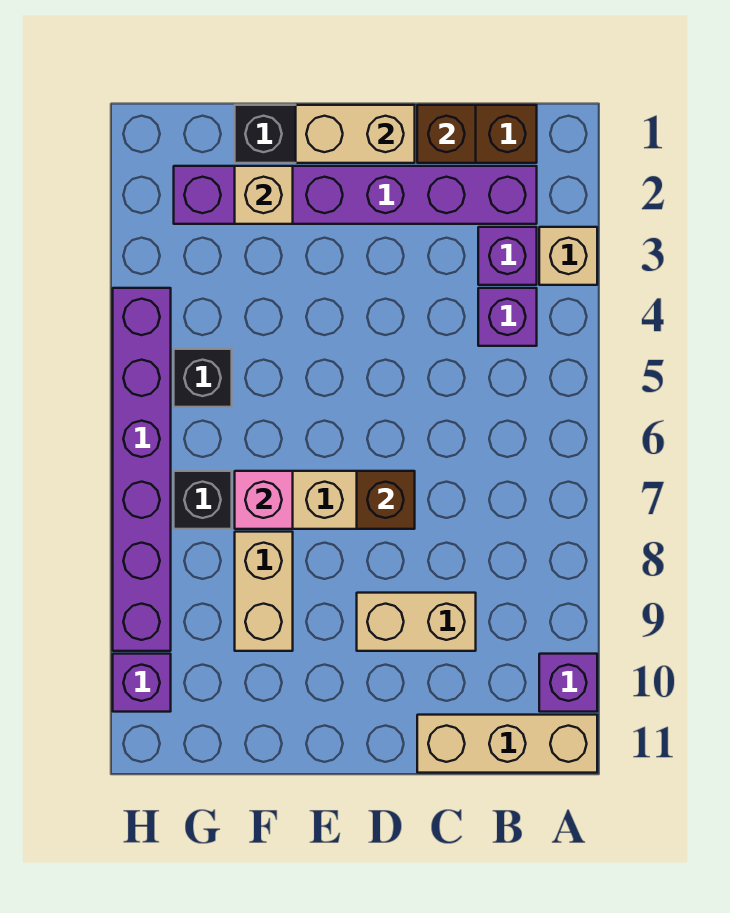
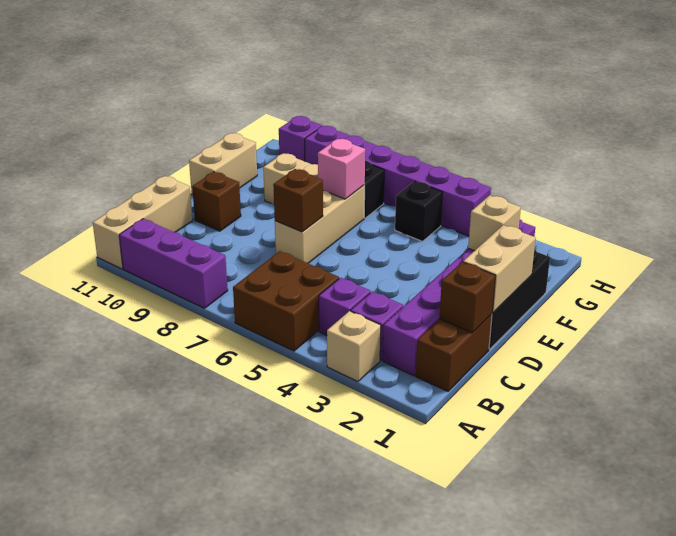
none -> brown brick A5:B6 level 1
purple brick A10 level 1 -> purple brick A8:A10 level 1
tan brick C9:D9 level 1 -> tan brick E11:F11 level 1
none -> brown brick D10 level 1

